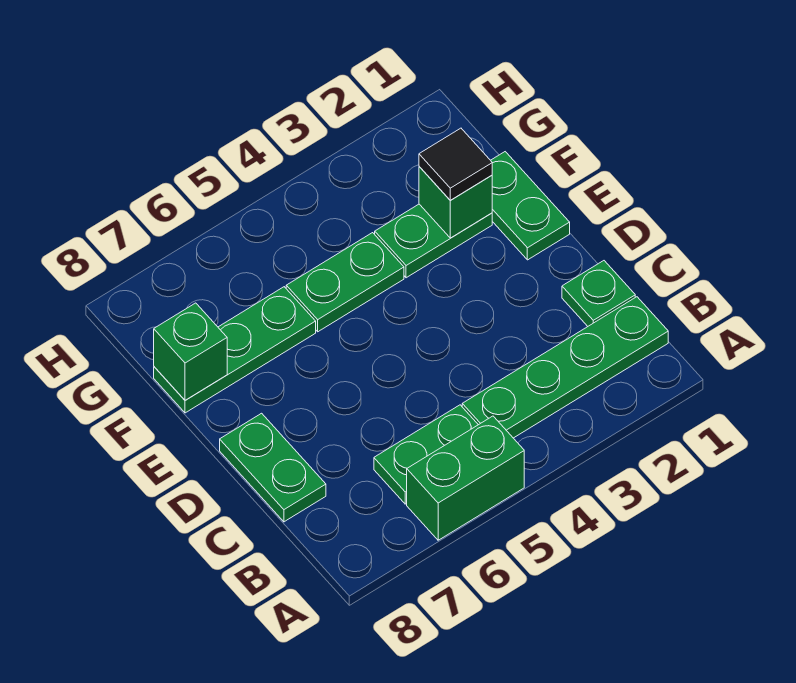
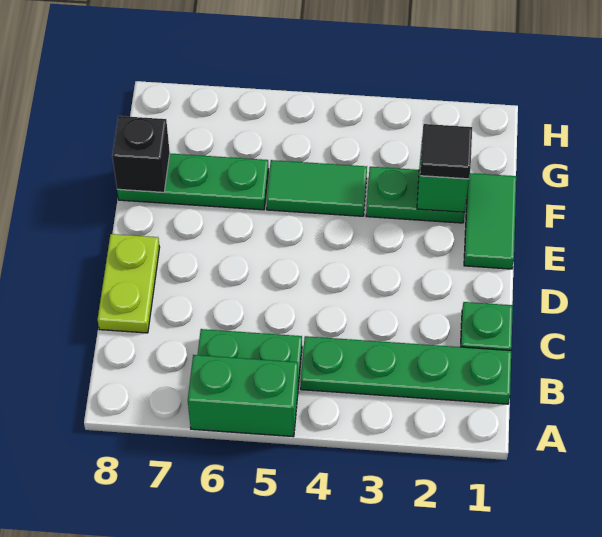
green plate C8:D8 level 1 -> lime plate C8:D8 level 1
green plate E1:F1 level 1 -> green tile E1:F1 level 1
green plate F4:F5 level 1 -> green tile F4:F5 level 1
green brick F8 level 2 -> black brick F8 level 2

